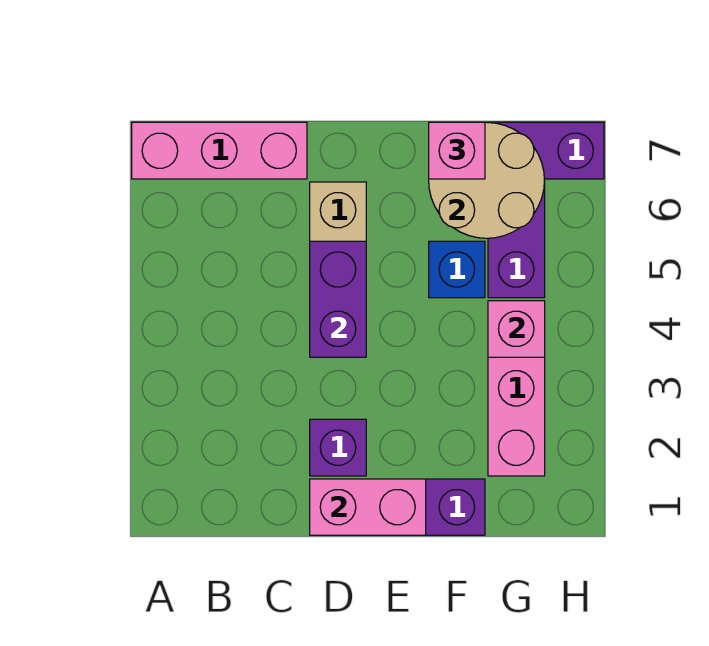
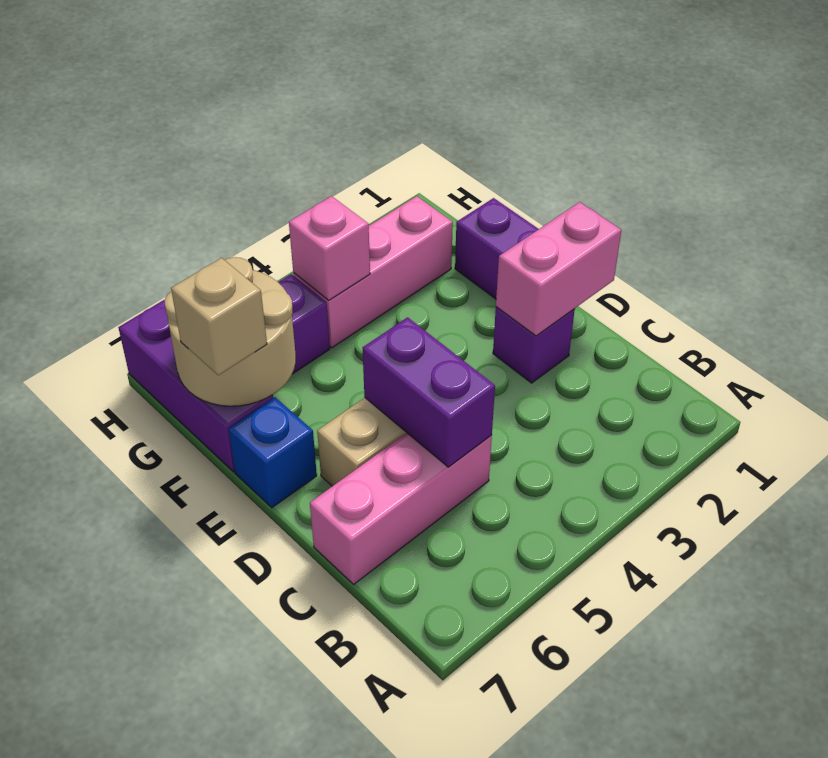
pink brick A7:C7 level 1 -> pink brick C5:C7 level 1
pink brick D1:E1 level 2 -> pink brick D1:D2 level 2
purple brick D4:D5 level 2 -> purple brick C5:D5 level 2
blue brick F5 level 1 -> blue brick E7 level 1
pink brick F7 level 3 -> tan brick F7 level 3

